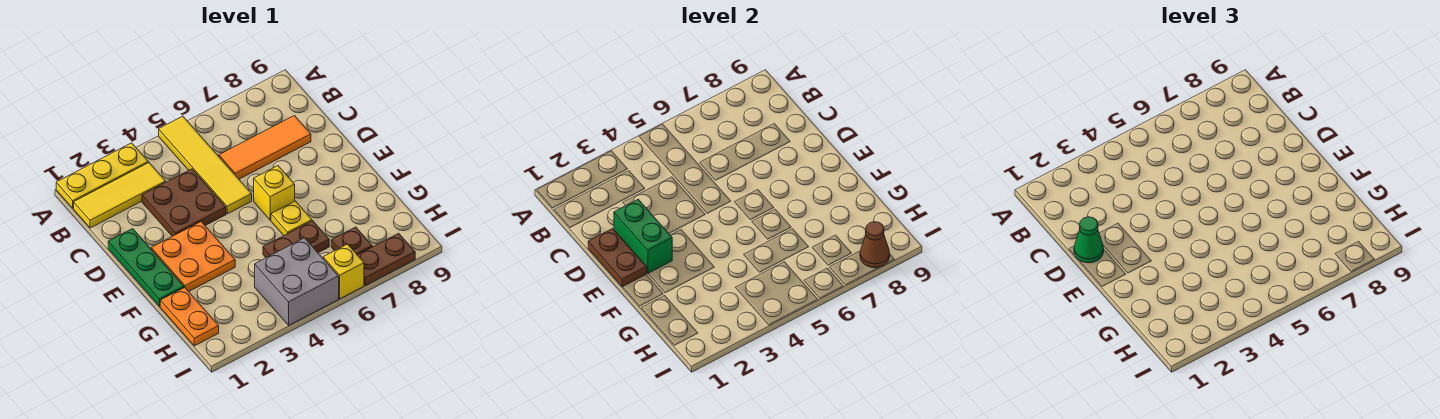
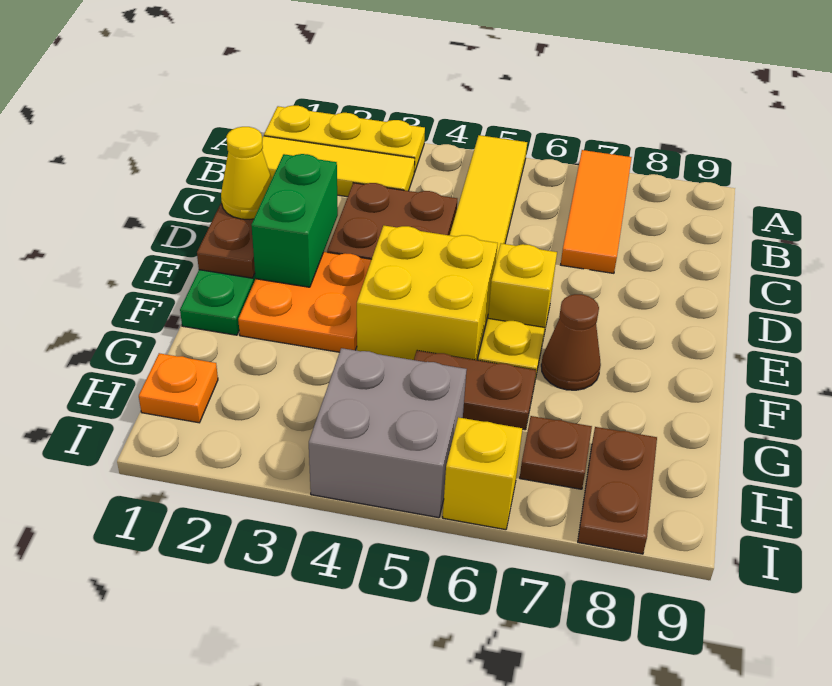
orange tile C6:C8 level 1 -> orange tile A7:C7 level 1
green cone D1 level 3 -> yellow cone D1 level 3
none -> yellow brick E4:F5 level 1
orange plate G1:H1 level 1 -> orange plate H1 level 1
brown plate I7:I8 level 1 -> brown plate H8:I8 level 1
brown cone I8 level 2 -> brown cone F7 level 1

